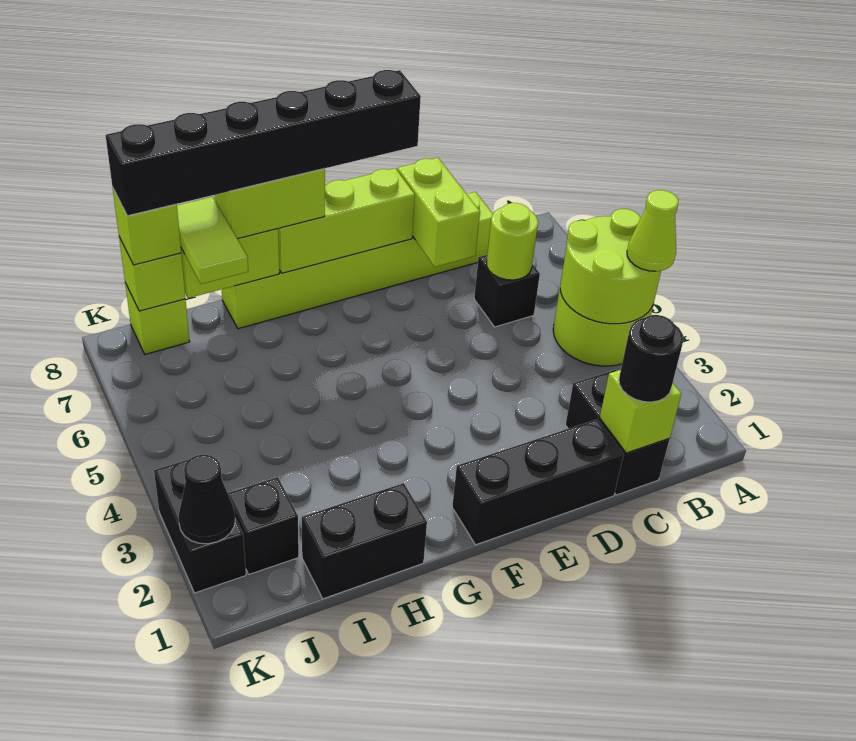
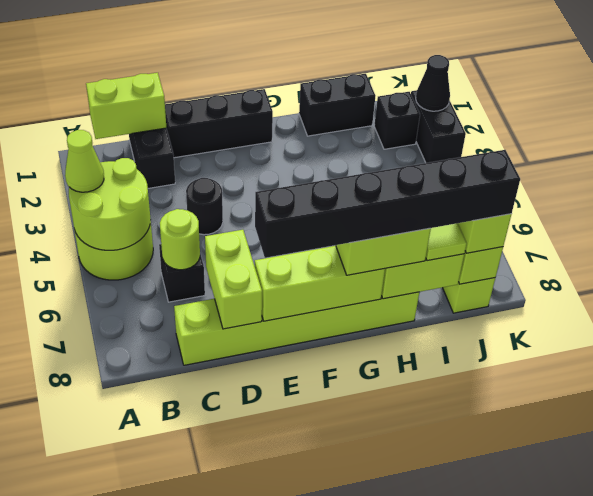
lime brick C1 level 2 -> lime brick B1:C1 level 2
black round brick C1 level 3 -> black round brick D4 level 1

